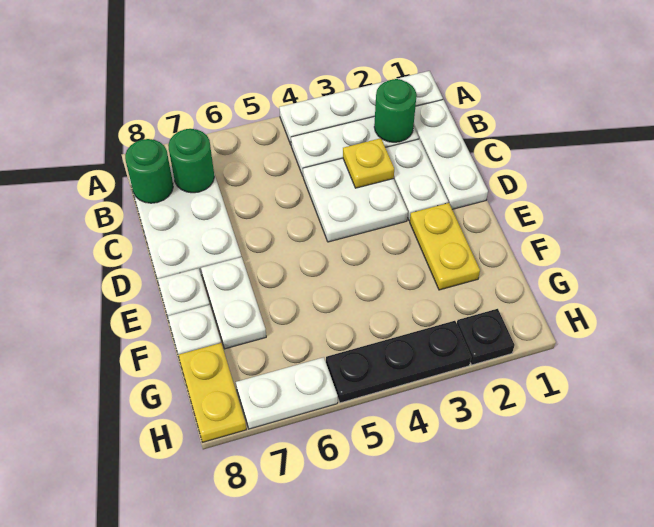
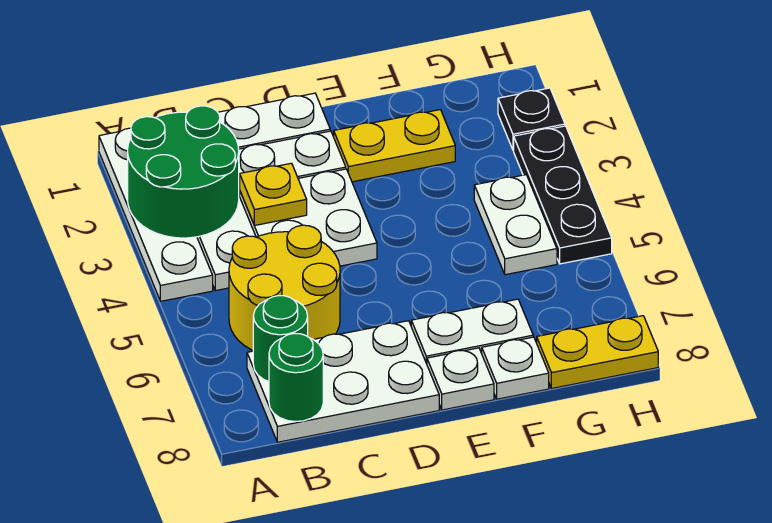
green round brick B2 level 2 -> green round brick A2:B3 level 2
none -> yellow round brick B5:C6 level 1
white plate H6:H7 level 1 -> white plate G4:G5 level 1

